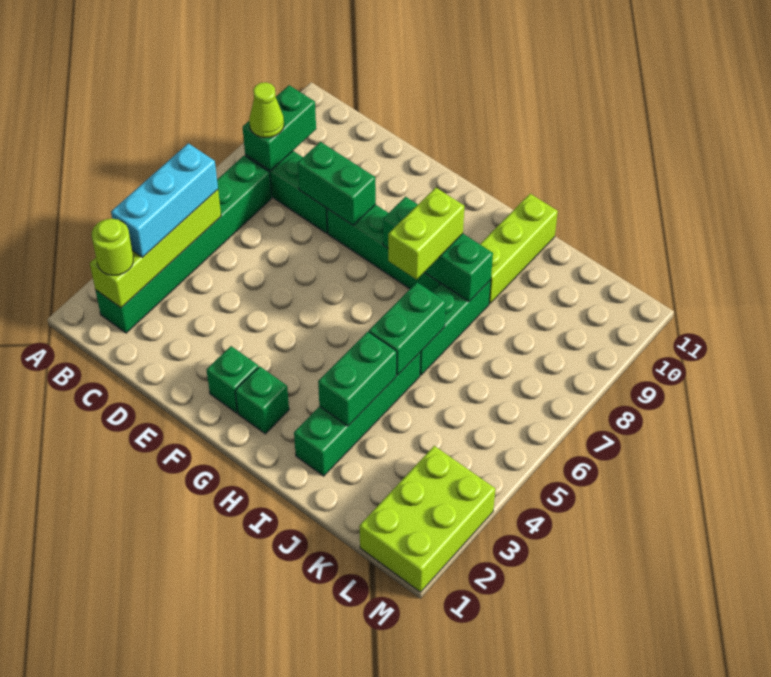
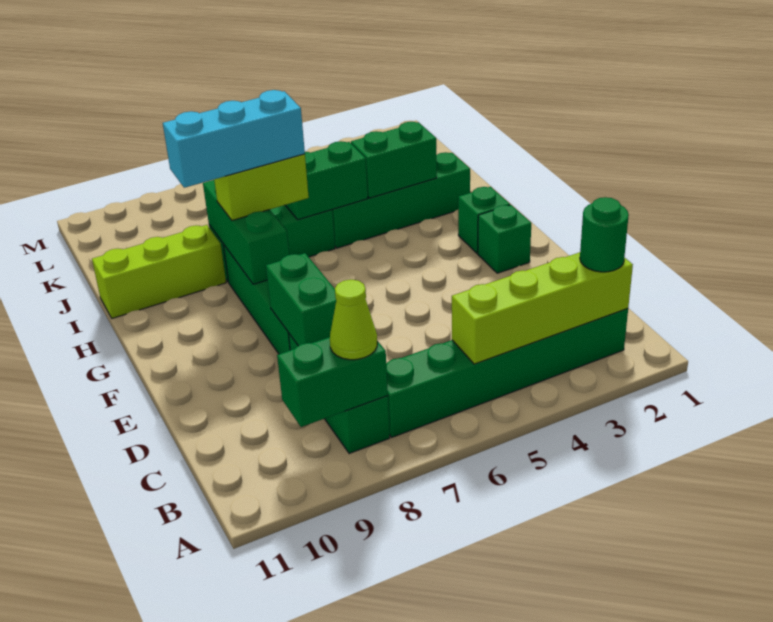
lime round brick B2 level 3 -> green round brick B2 level 3
cyan brick B3:B5 level 3 -> cyan brick H7:H9 level 4
lime brick L1:M3 level 1 -> none

